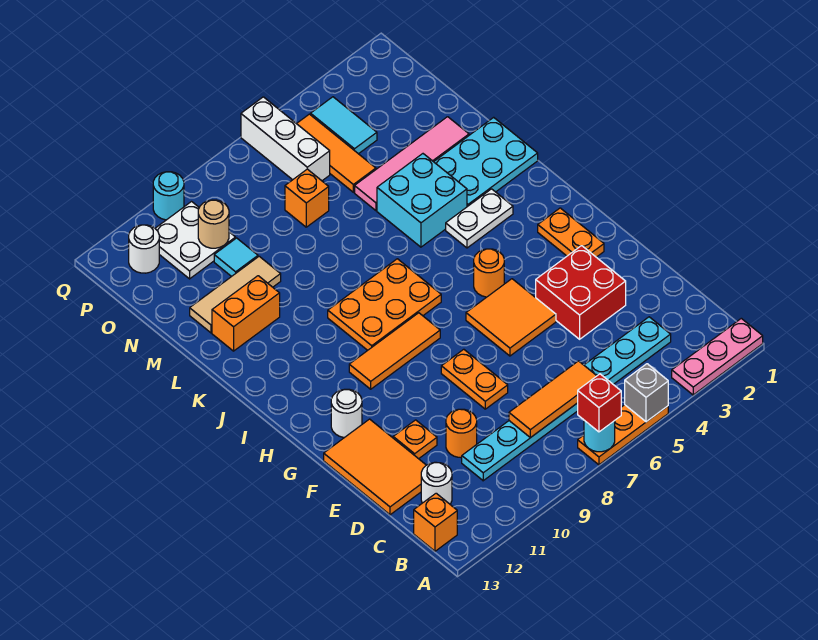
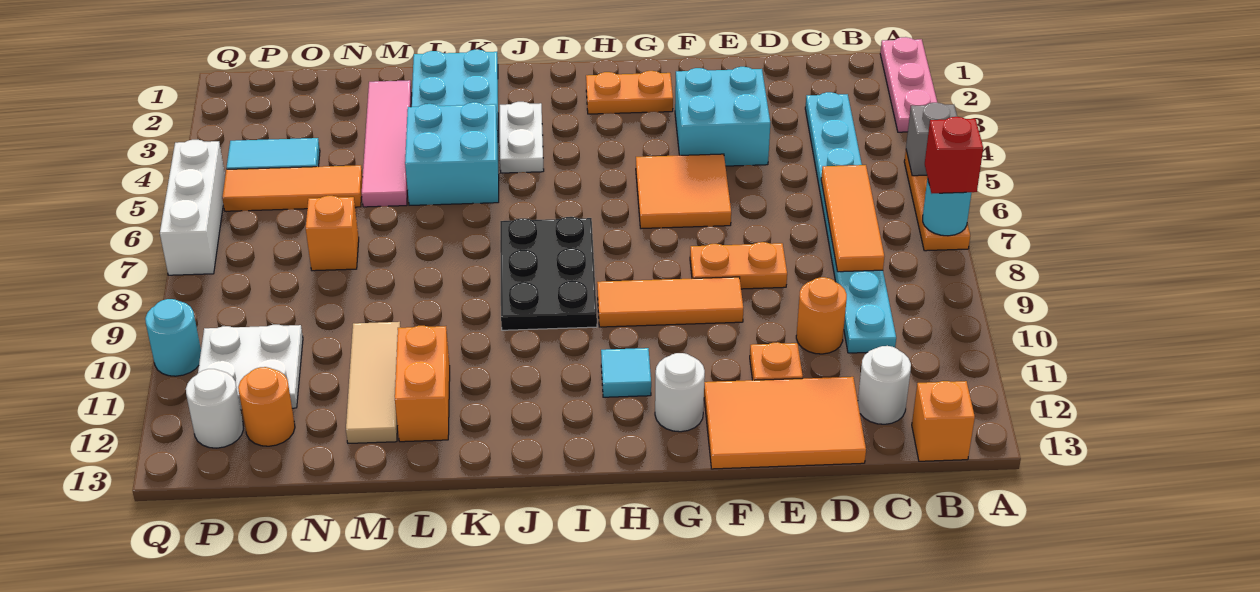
red brick E3:F4 level 1 -> cyan brick E3:F4 level 1
orange round brick H5 level 1 -> orange round brick O12 level 1
orange tile H8:H10 level 1 -> orange tile F9:H9 level 1
orange plate I7:J9 level 1 -> black plate I7:J9 level 1
cyan tile N10 level 1 -> cyan tile H11 level 1
white brick O6:Q6 level 1 -> white brick Q5:Q7 level 1
tan round brick O10 level 2 -> none

